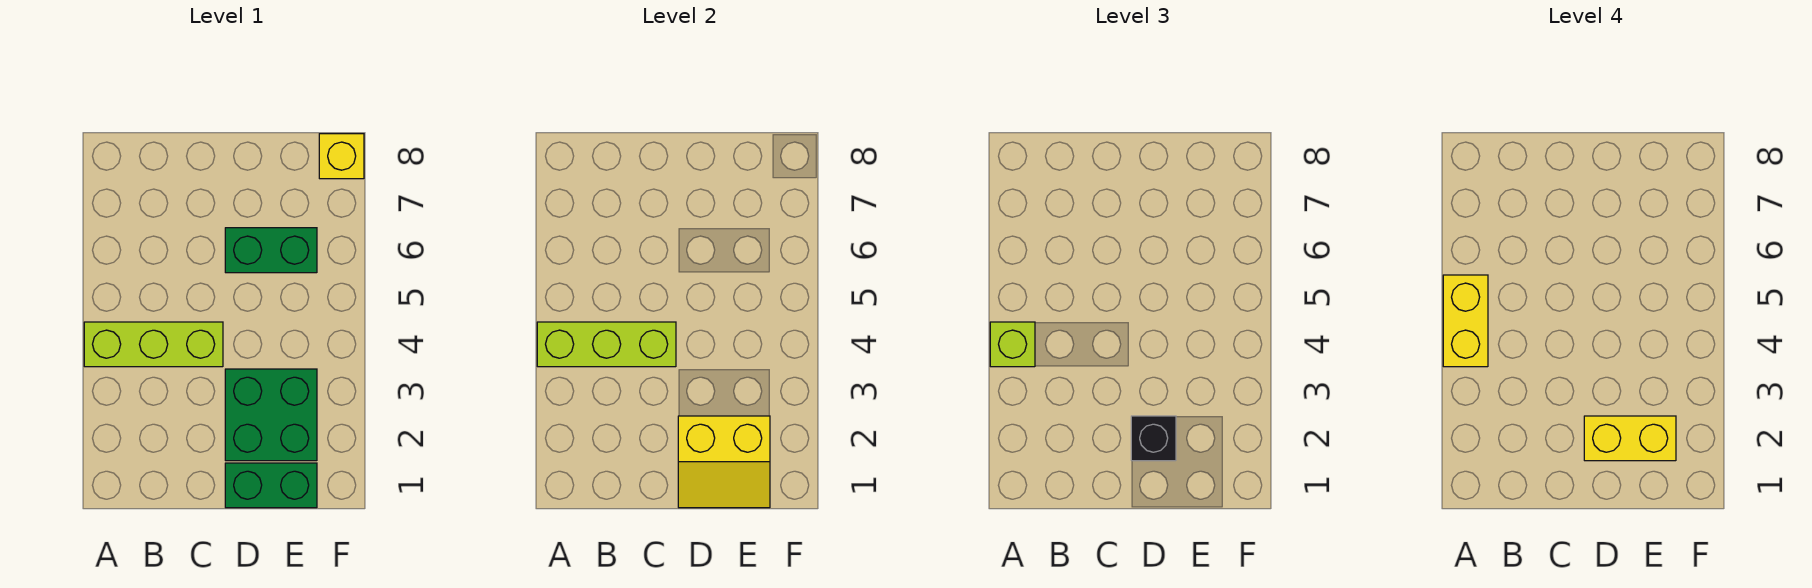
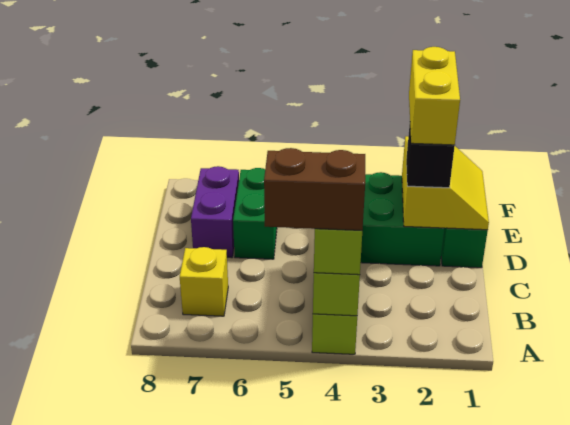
yellow brick A4:A5 level 4 -> brown brick A4:A5 level 4
none -> purple brick D7:E7 level 1
yellow brick F8 level 1 -> yellow brick B7 level 1

